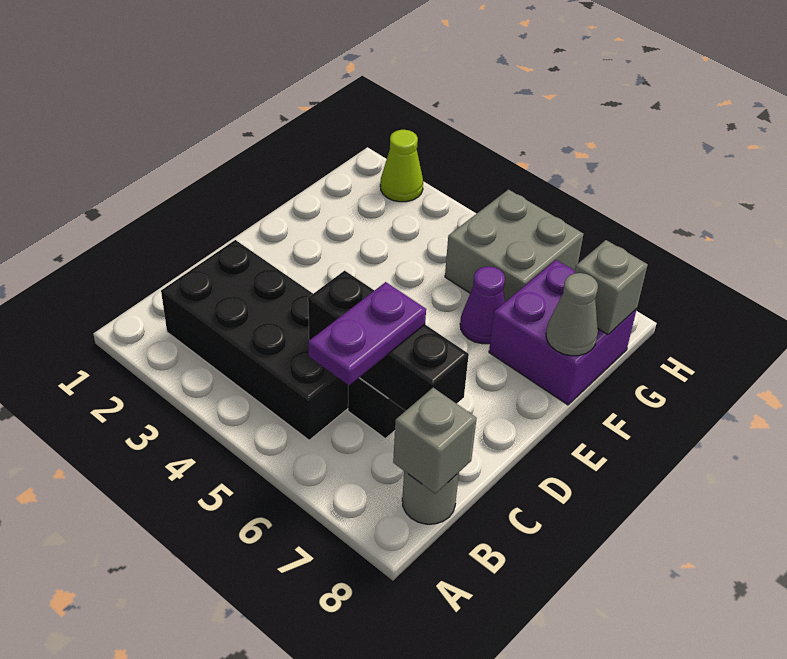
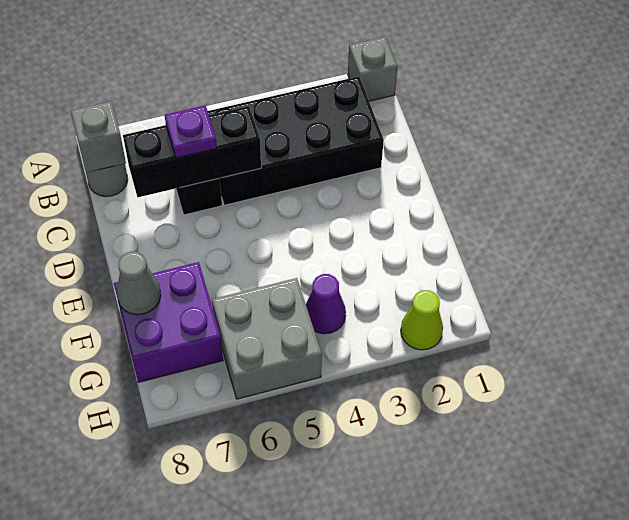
purple plate B6:C6 level 3 -> purple plate C6 level 3
purple cone F6 level 1 -> purple cone G4 level 1
grey brick G8 level 2 -> grey brick A1 level 1

